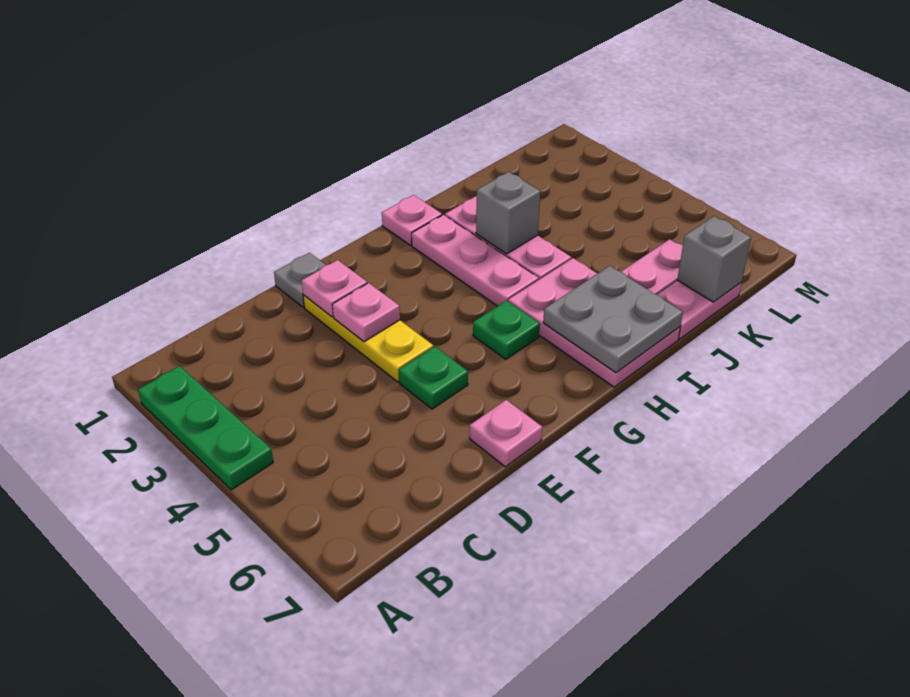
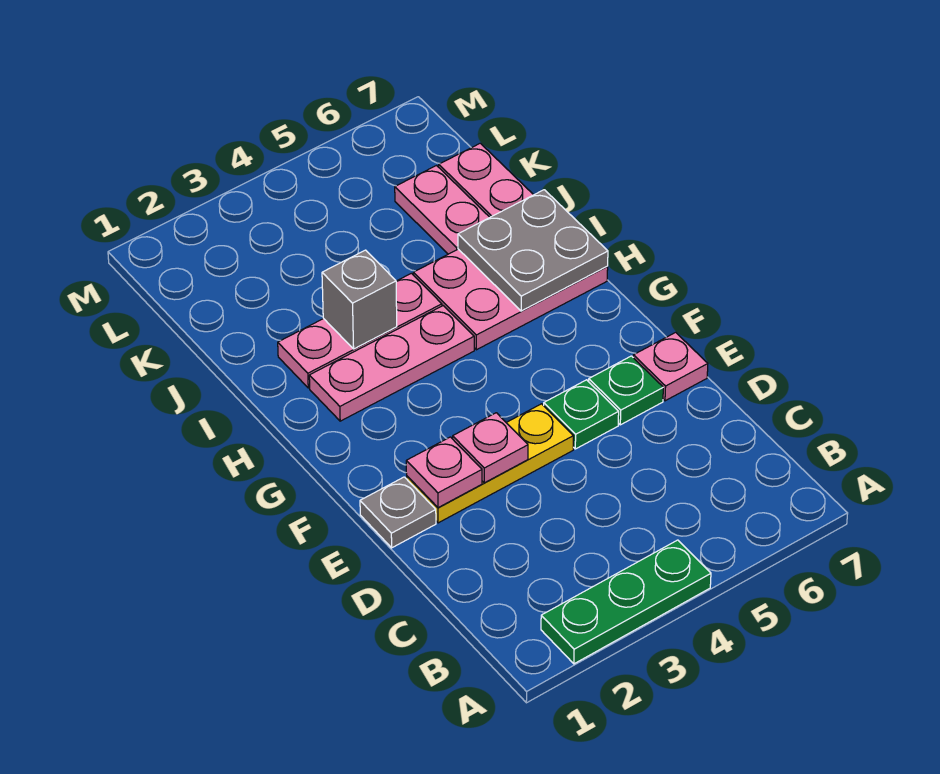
green plate G5 level 1 -> green plate E6 level 1
pink plate H1 level 1 -> none
grey brick K7 level 2 -> none

